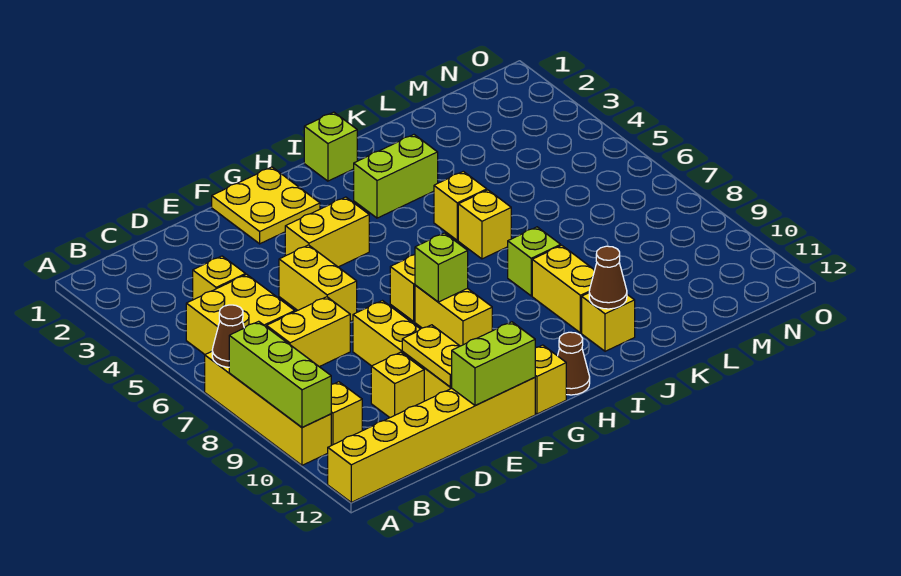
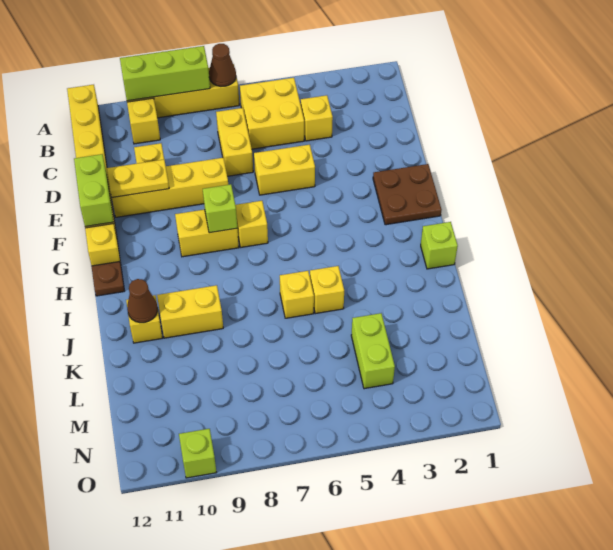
yellow plate F1:G2 level 1 -> brown plate F1:G2 level 1
yellow brick F4:G4 level 1 -> none
brown cone H12 level 1 -> brown plate H12 level 1
lime brick I3:J3 level 1 -> lime brick L4:M4 level 1
lime brick J8 level 1 -> lime brick O10 level 1

